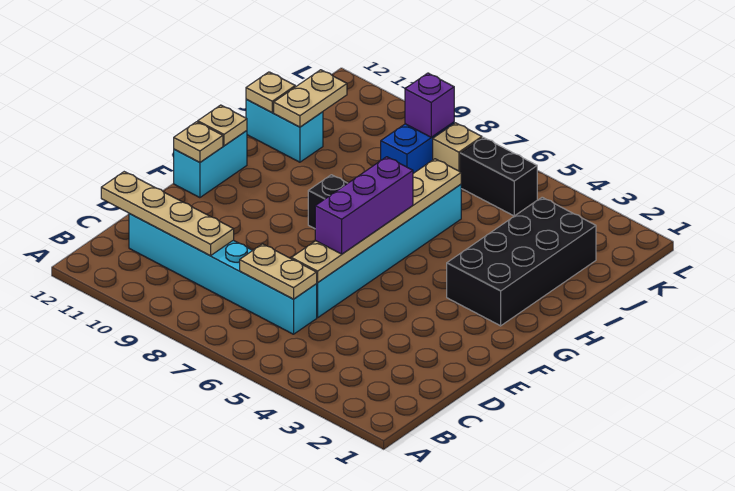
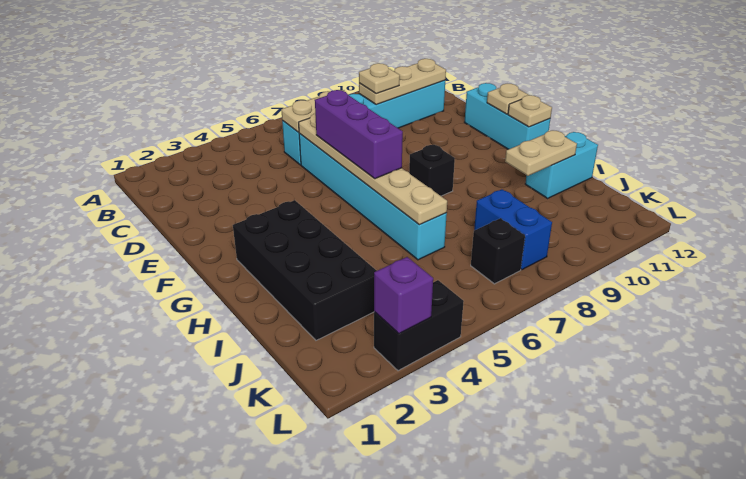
tan plate C9:C12 level 2 -> tan plate C9:C11 level 2
cyan brick F12:G12 level 1 -> cyan brick E12:G12 level 1
tan plate I11:J11 level 2 -> tan plate I10:I11 level 2
tan plate I12 level 2 -> tan plate C9 level 3
black brick K5:K6 level 1 -> black brick L3:L4 level 1
tan brick K7 level 1 -> black brick K7 level 1
purple brick K8 level 2 -> purple brick L3 level 2

